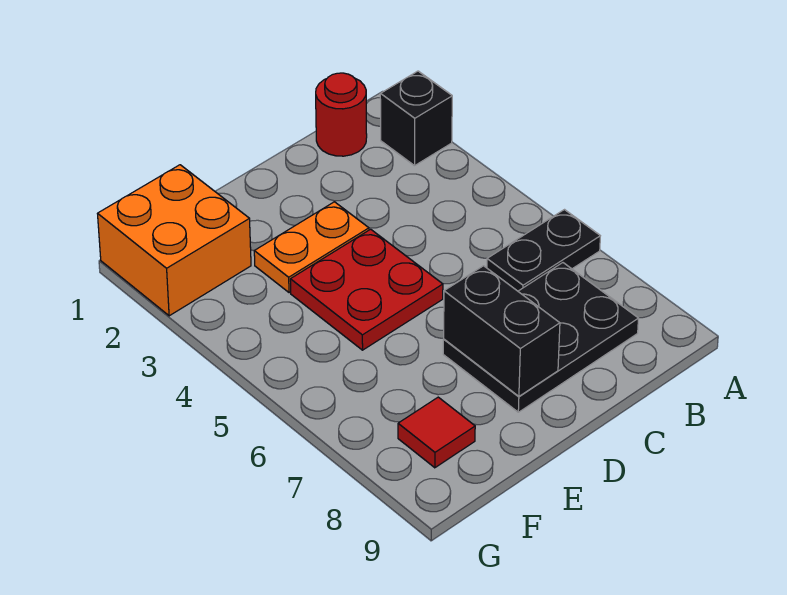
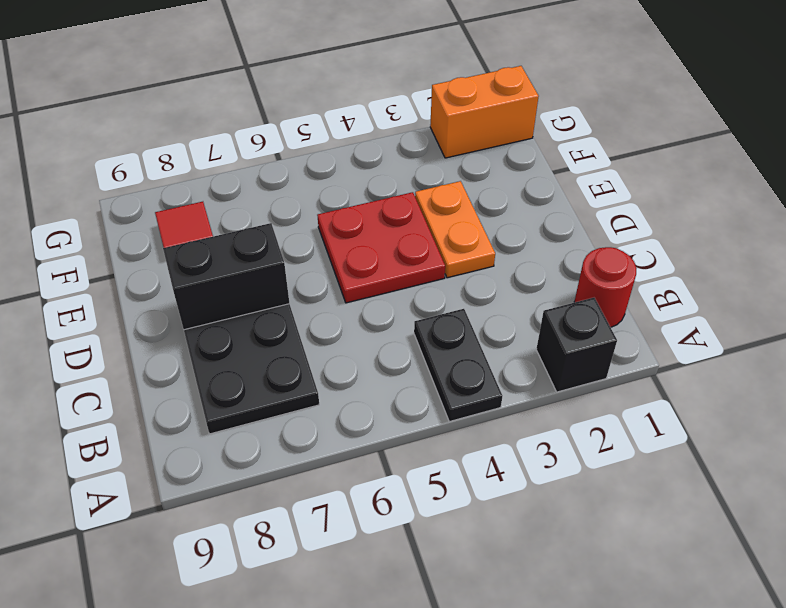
black plate A6:B6 level 1 -> black plate A4:B4 level 1
orange brick F1:G2 level 1 -> orange brick G1:G2 level 1

